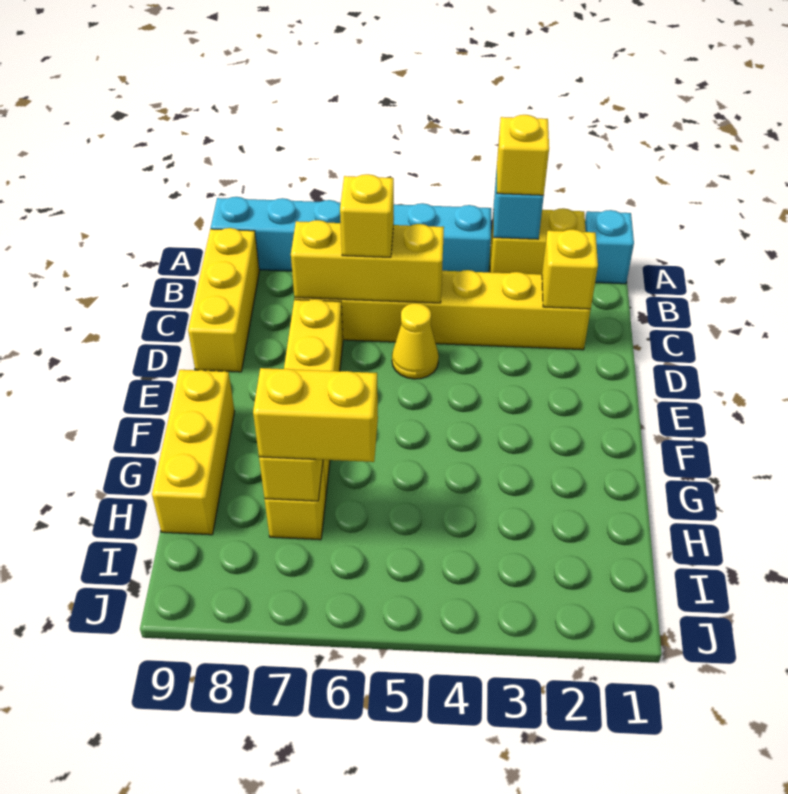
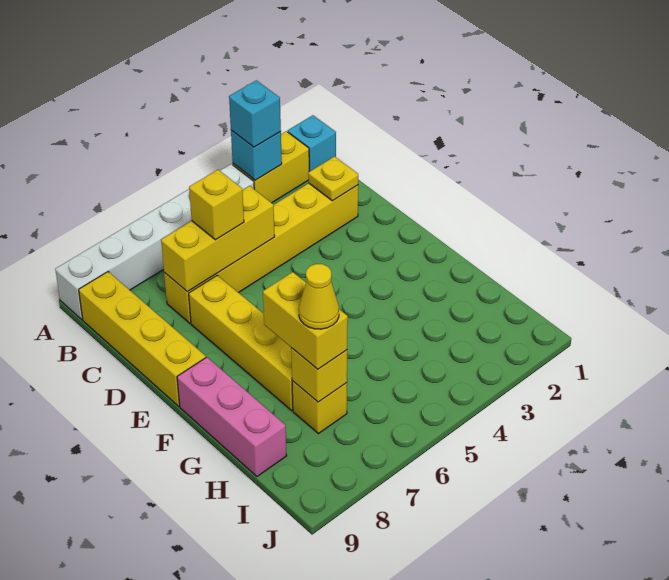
yellow brick A3 level 3 -> cyan brick A3 level 3
cyan brick A4:A9 level 1 -> white brick A4:A9 level 1
yellow brick B9:D9 level 1 -> yellow brick B9:E9 level 1
yellow brick C2 level 2 -> yellow plate C2 level 2
yellow cone D5 level 1 -> yellow cone H7 level 4
yellow brick F9:H9 level 1 -> pink brick F9:H9 level 1
yellow brick H6:H7 level 3 -> yellow brick G7:H7 level 3

